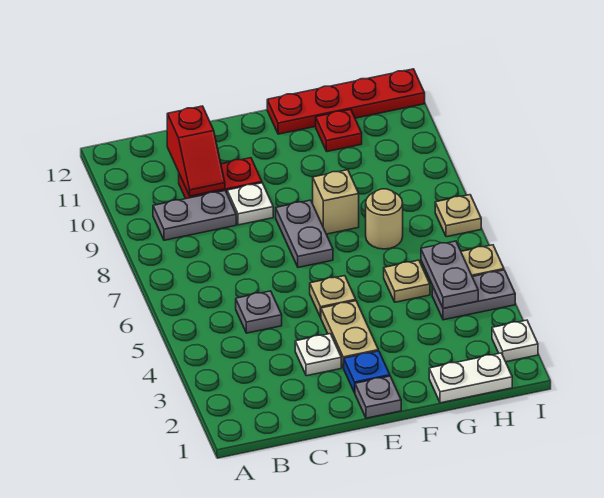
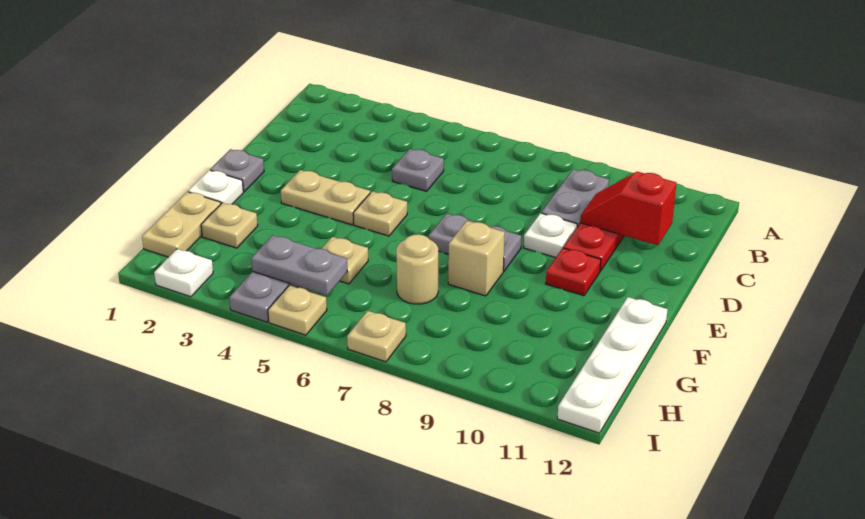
white plate D3 level 1 -> white plate F1 level 1
blue plate E2 level 1 -> none
red plate F12:I12 level 1 -> white plate F12:I12 level 1
white plate G1:H1 level 1 -> tan plate G1:H1 level 1
none -> tan plate G2 level 1
red plate G11 level 1 -> red plate E10 level 1

